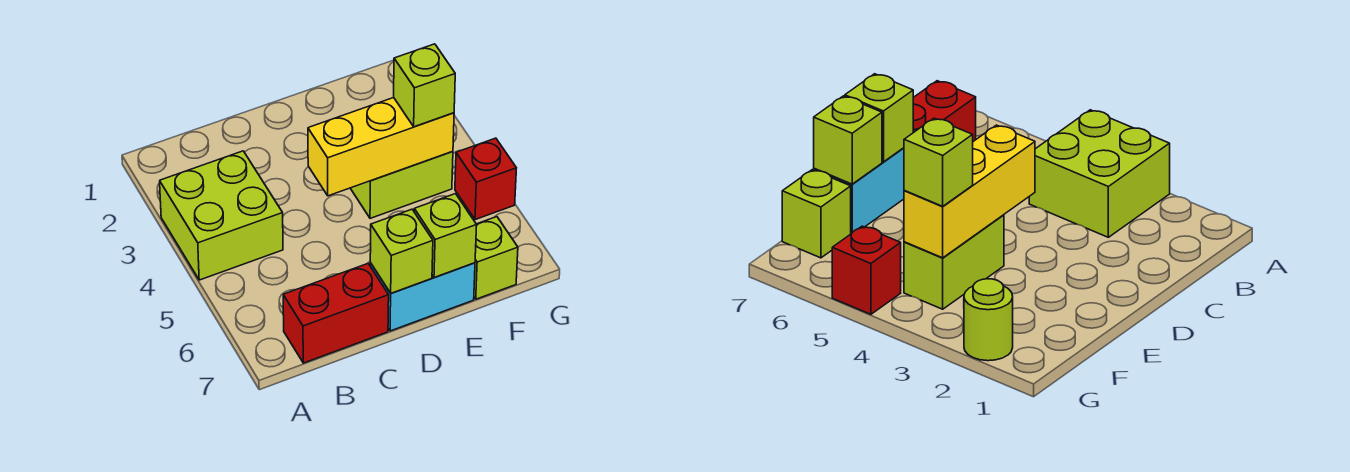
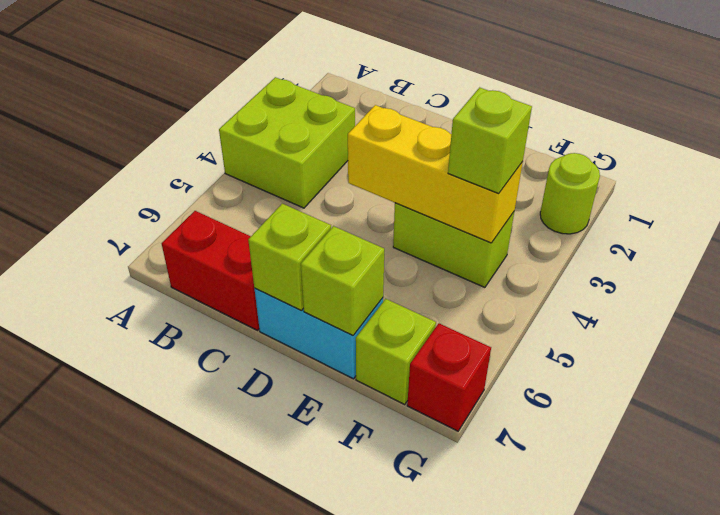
red brick G5 level 1 -> red brick G7 level 1

